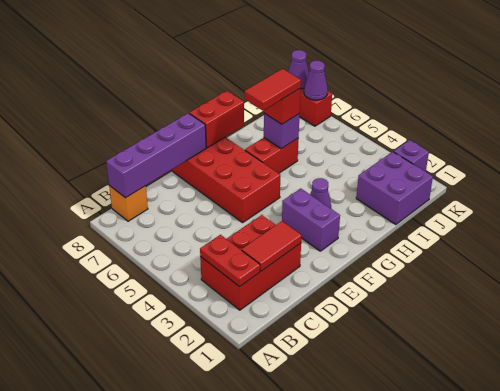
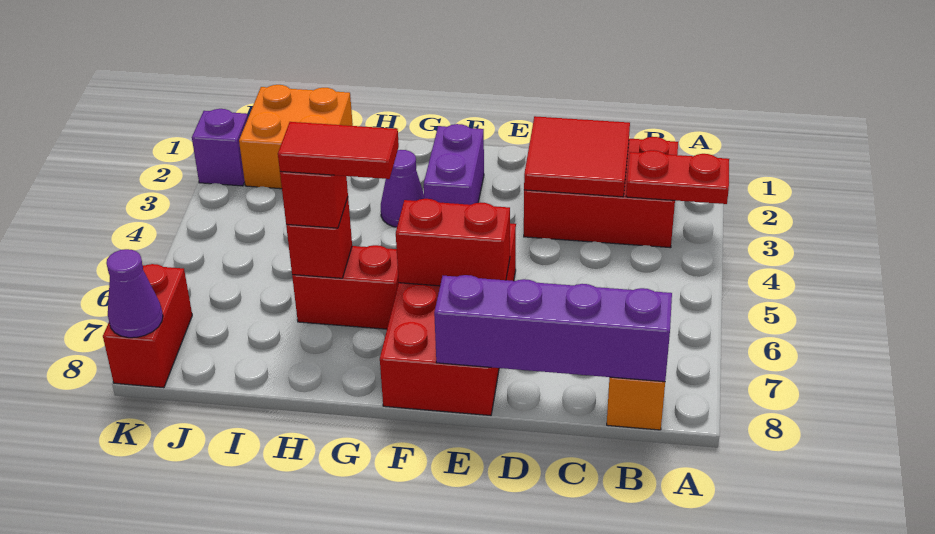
red plate B2:B3 level 2 -> red plate A3:B3 level 2
red tile C2:D2 level 2 -> red tile C2:D3 level 2
red brick F8:G8 level 2 -> red brick E6:F6 level 2
purple brick H6 level 2 -> red brick H6 level 2
purple brick I1:J2 level 1 -> orange brick I1:J2 level 1
purple cone K7 level 2 -> none

